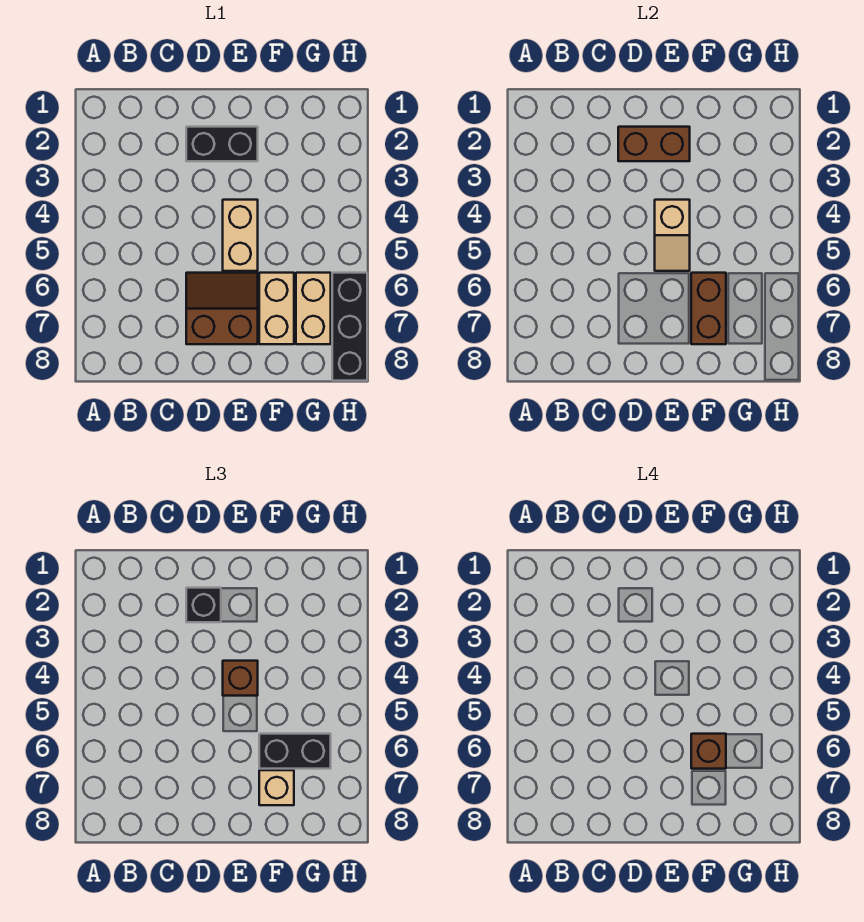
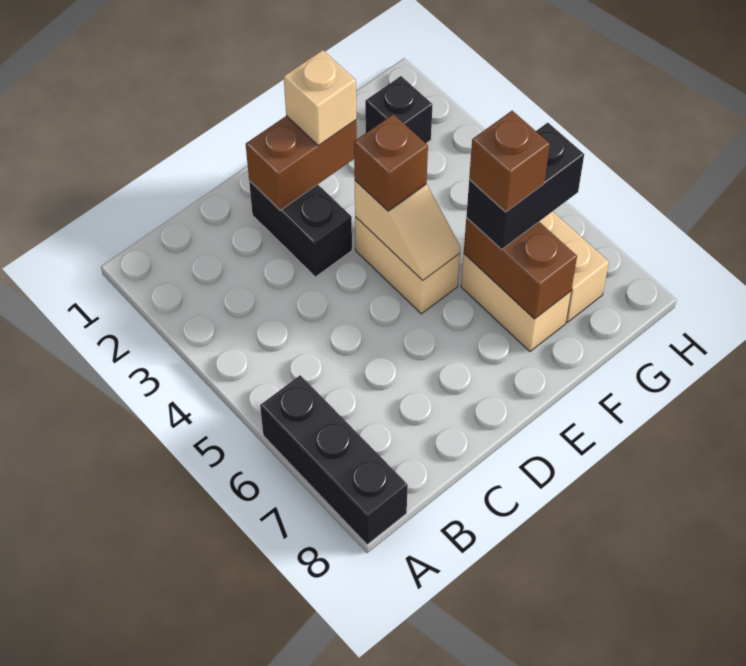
black brick D2:E2 level 1 -> black brick D2:D3 level 1
black brick D2 level 3 -> black brick G2 level 1
brown slope D6:E7 level 1 top 7 -> none
tan brick F7 level 3 -> tan brick E2 level 3
black brick H6:H8 level 1 -> black brick A6:A8 level 1

